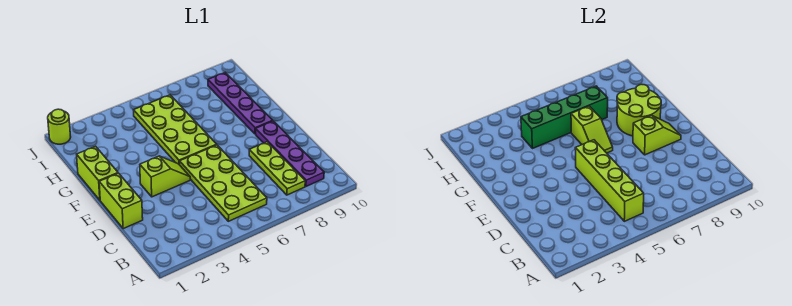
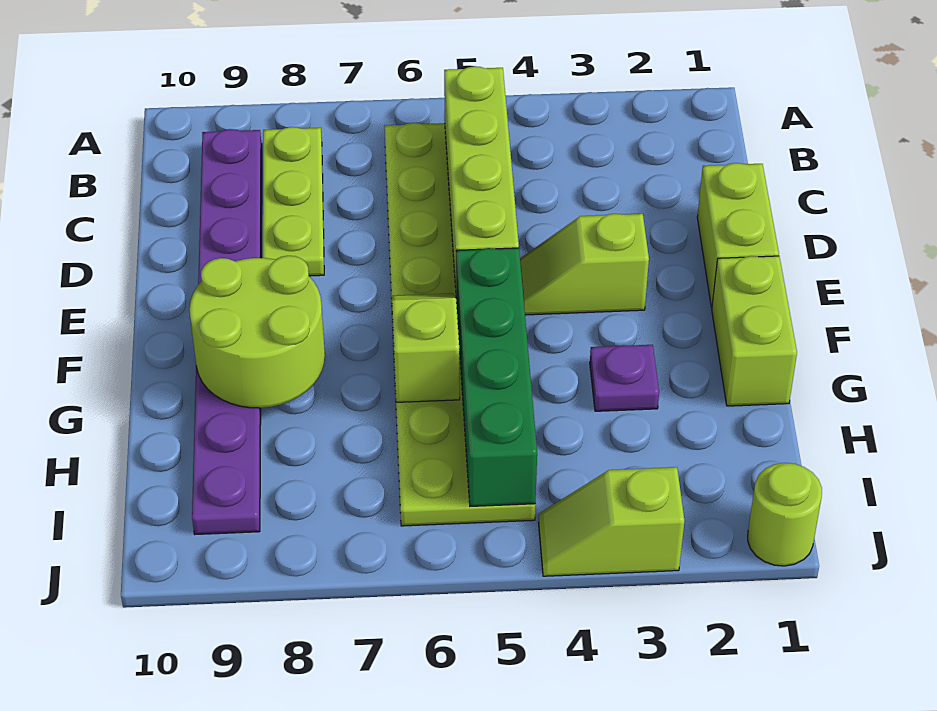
lime slope E8:E9 level 2 top 8 -> lime slope J3:J4 level 1 top 3
none -> purple plate G3 level 1
green brick H4:H7 level 2 -> green brick F5:I5 level 2

